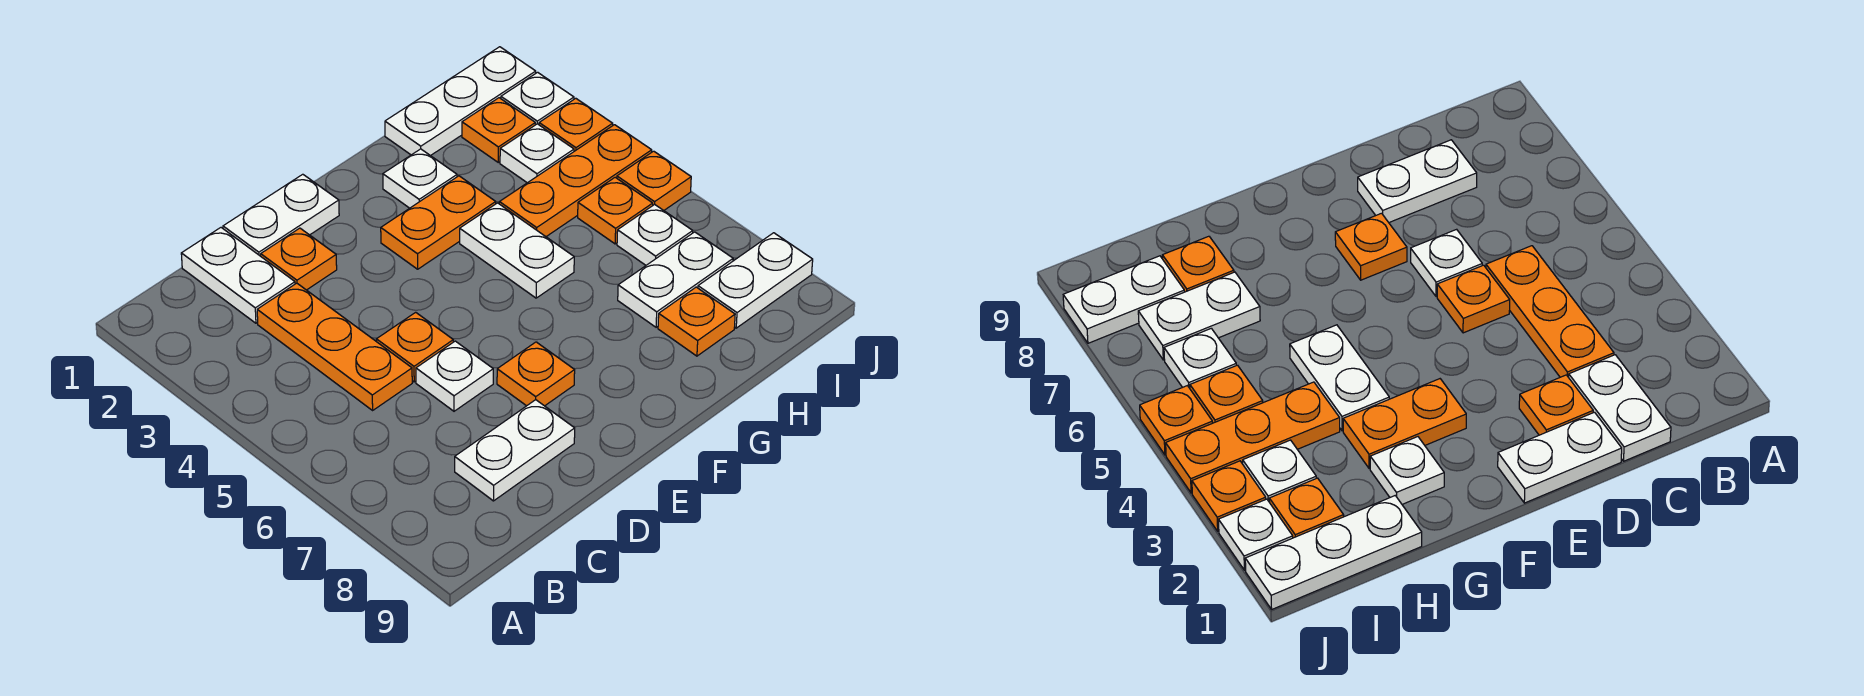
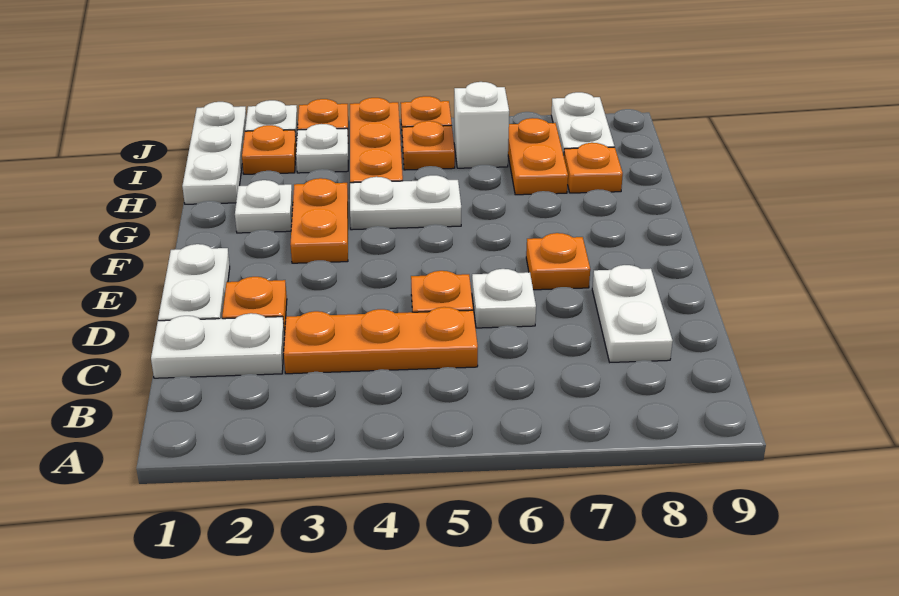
white plate H7:I7 level 1 -> orange plate H7:I7 level 1
white plate I6 level 1 -> white brick I6 level 1

